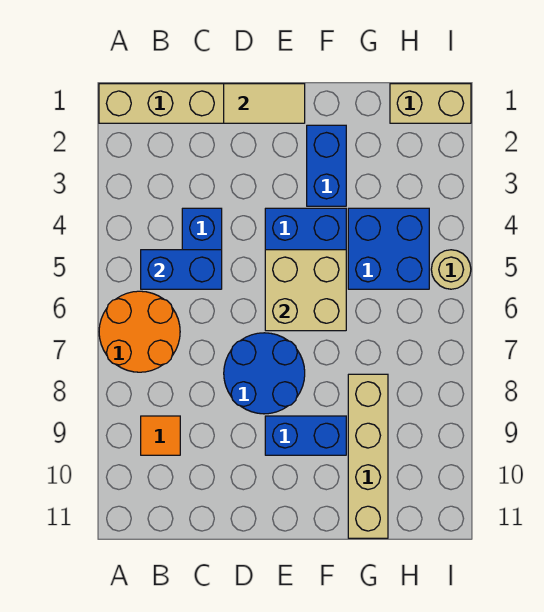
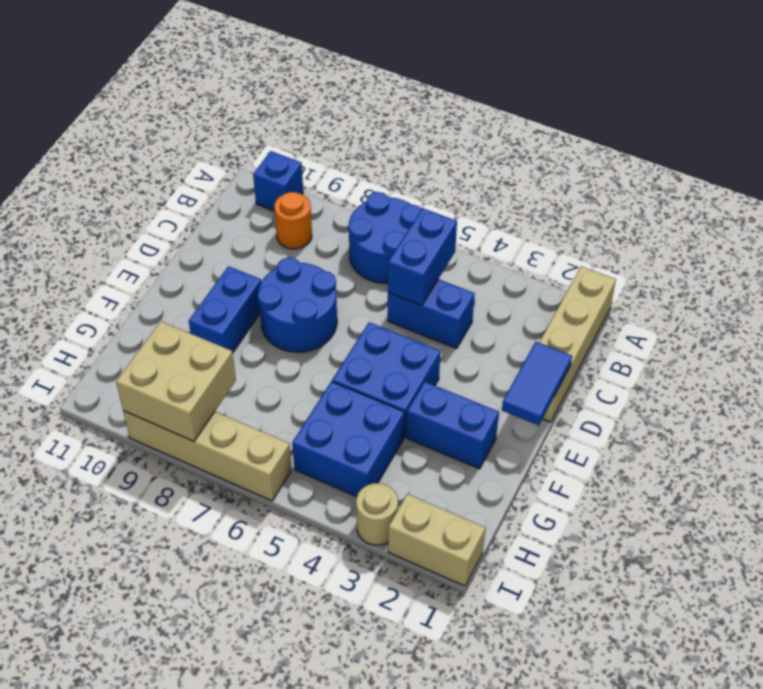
orange round brick A6:B7 level 1 -> blue round brick A6:B7 level 1
none -> blue brick A10 level 1
orange tile B9 level 1 -> orange round brick B9 level 1
tan tile D1:E1 level 2 -> blue tile D1:E1 level 2
tan brick E5:F6 level 2 -> tan brick H8:I9 level 2
tan brick G8:G11 level 1 -> tan brick I6:I9 level 1
tan brick H1:I1 level 1 -> tan brick I1:I2 level 1
tan round brick I5 level 1 -> tan round brick I3 level 1

